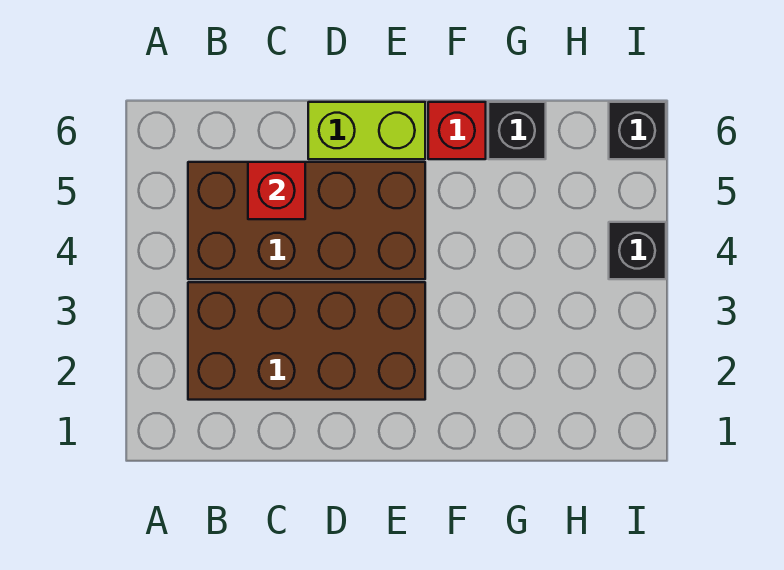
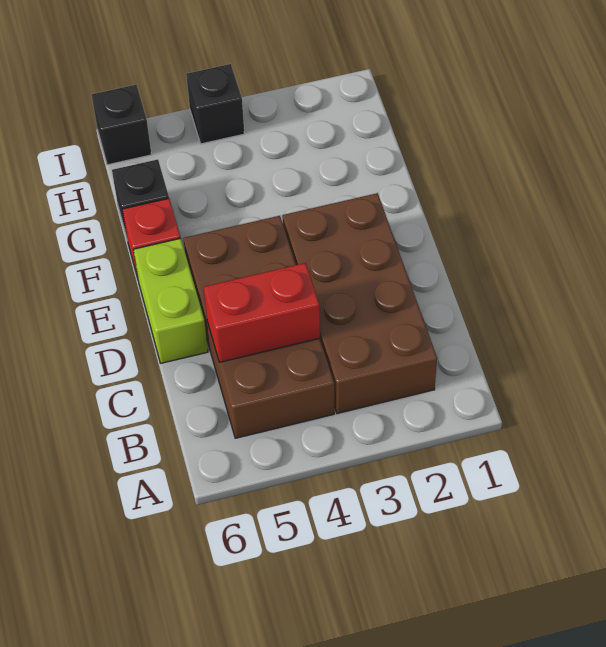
red brick C5 level 2 -> red brick C4:C5 level 2

